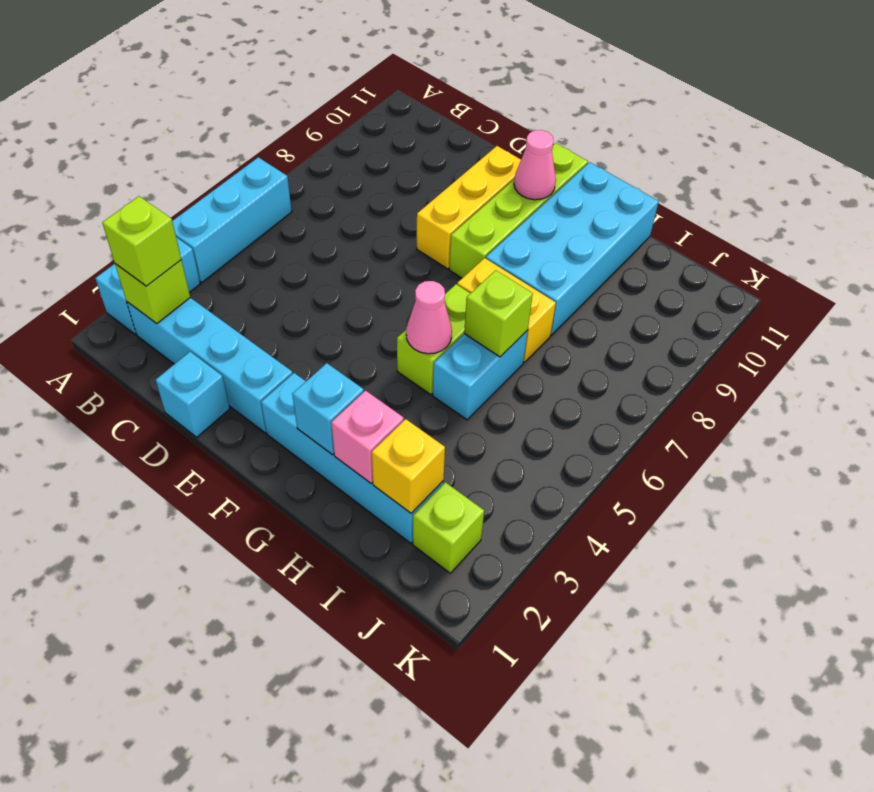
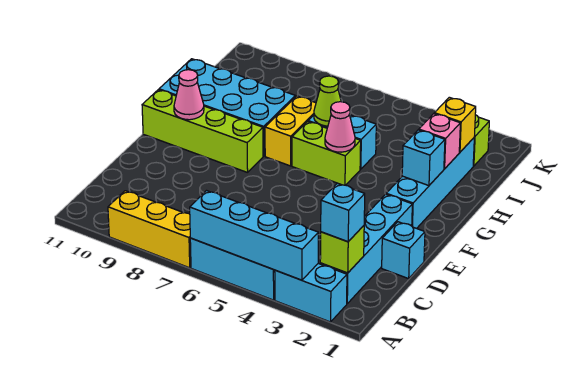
none -> cyan brick A3:A6 level 2
lime brick B2 level 3 -> cyan brick B2 level 3
yellow brick E8:E10 level 1 -> yellow brick A7:A9 level 1
lime brick H6 level 2 -> lime cone H6 level 2

